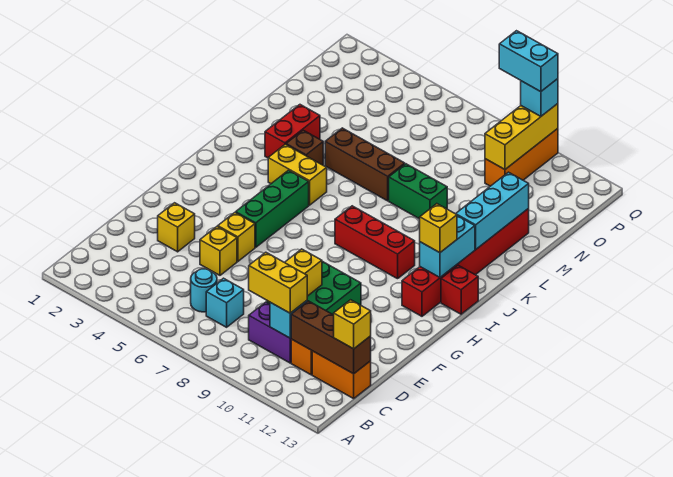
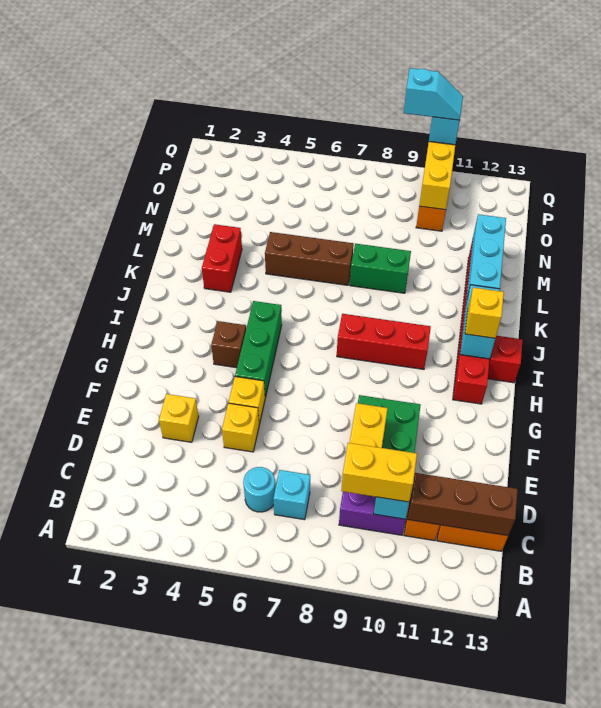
yellow brick C13 level 3 -> none
yellow brick J4:J5 level 1 -> none
brown brick K4 level 1 -> brown brick H4 level 1
cyan brick Q9:Q10 level 4 -> cyan slope Q9:Q10 level 4 top 9

